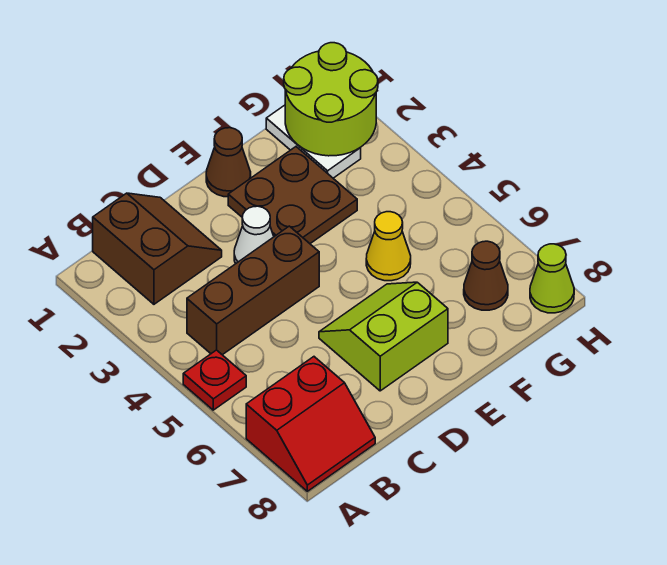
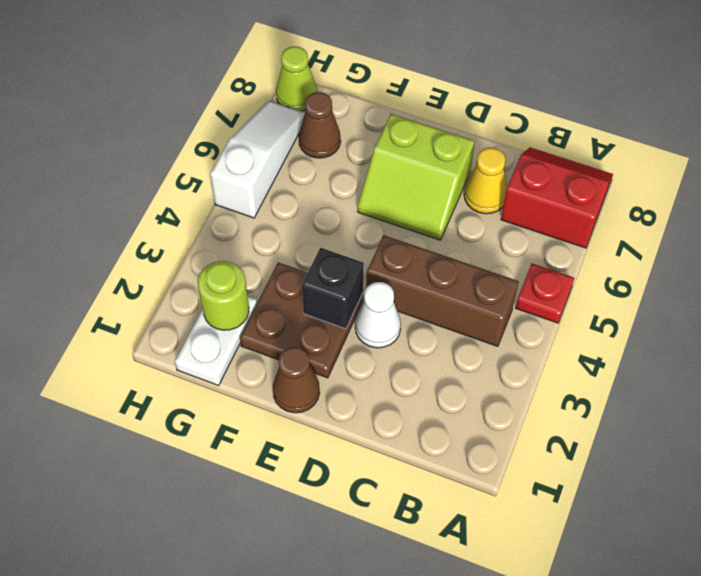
brown slope B1:C2 level 1 top B -> none
none -> black brick E3 level 2
yellow cone F5 level 1 -> yellow cone C7 level 1
lime round brick G1:H2 level 2 -> lime round brick G2 level 2
none -> white slope H5:H7 level 1 top 5

